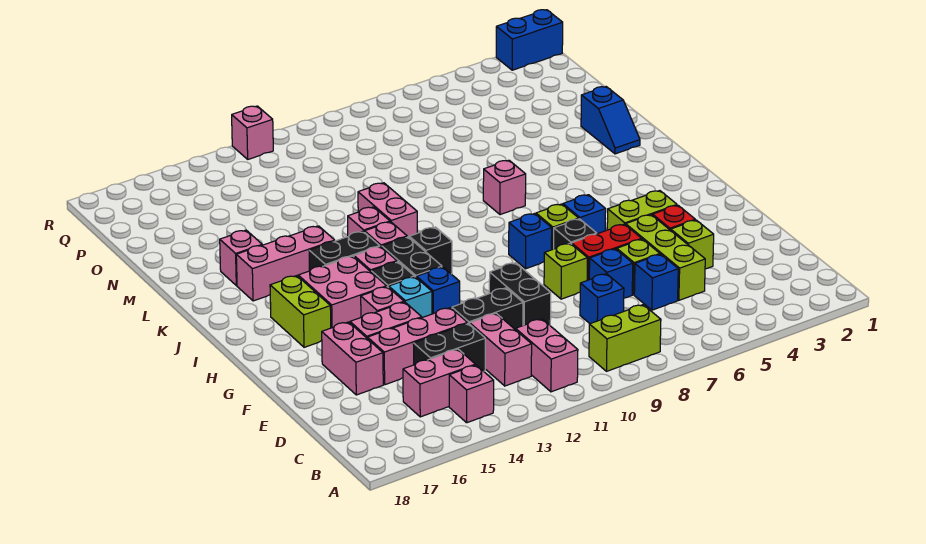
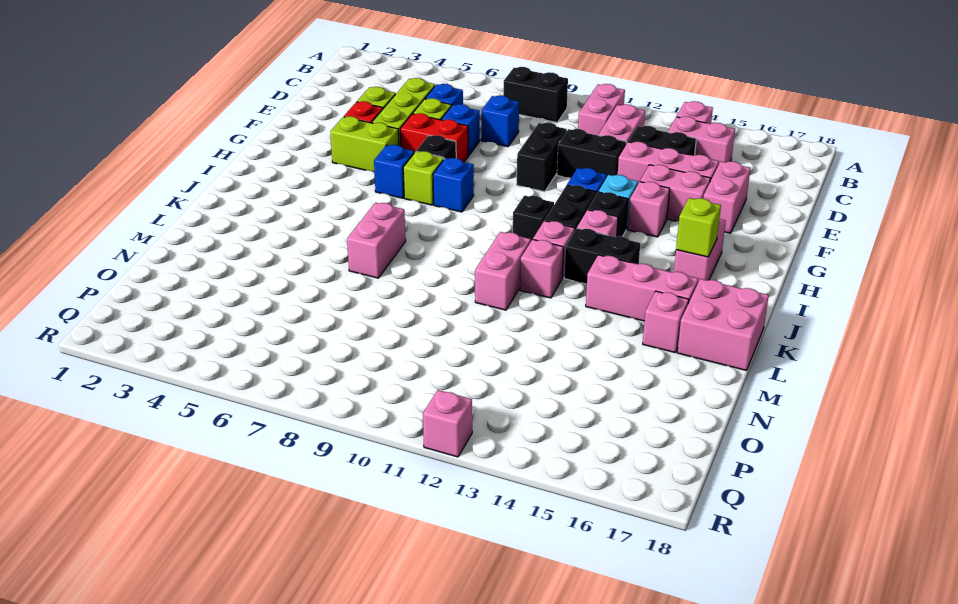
lime brick B8:B9 level 1 -> black brick B8:B9 level 1
lime brick F8 level 1 -> lime brick I16 level 2
pink brick H14:I15 level 1 -> pink brick K17:L18 level 1
lime brick H16:I16 level 1 -> pink brick H16:I16 level 1
pink brick K7 level 1 -> pink brick K7:L7 level 1
blue slope L2:M2 level 1 top M -> none
blue brick R1:R2 level 1 -> none

